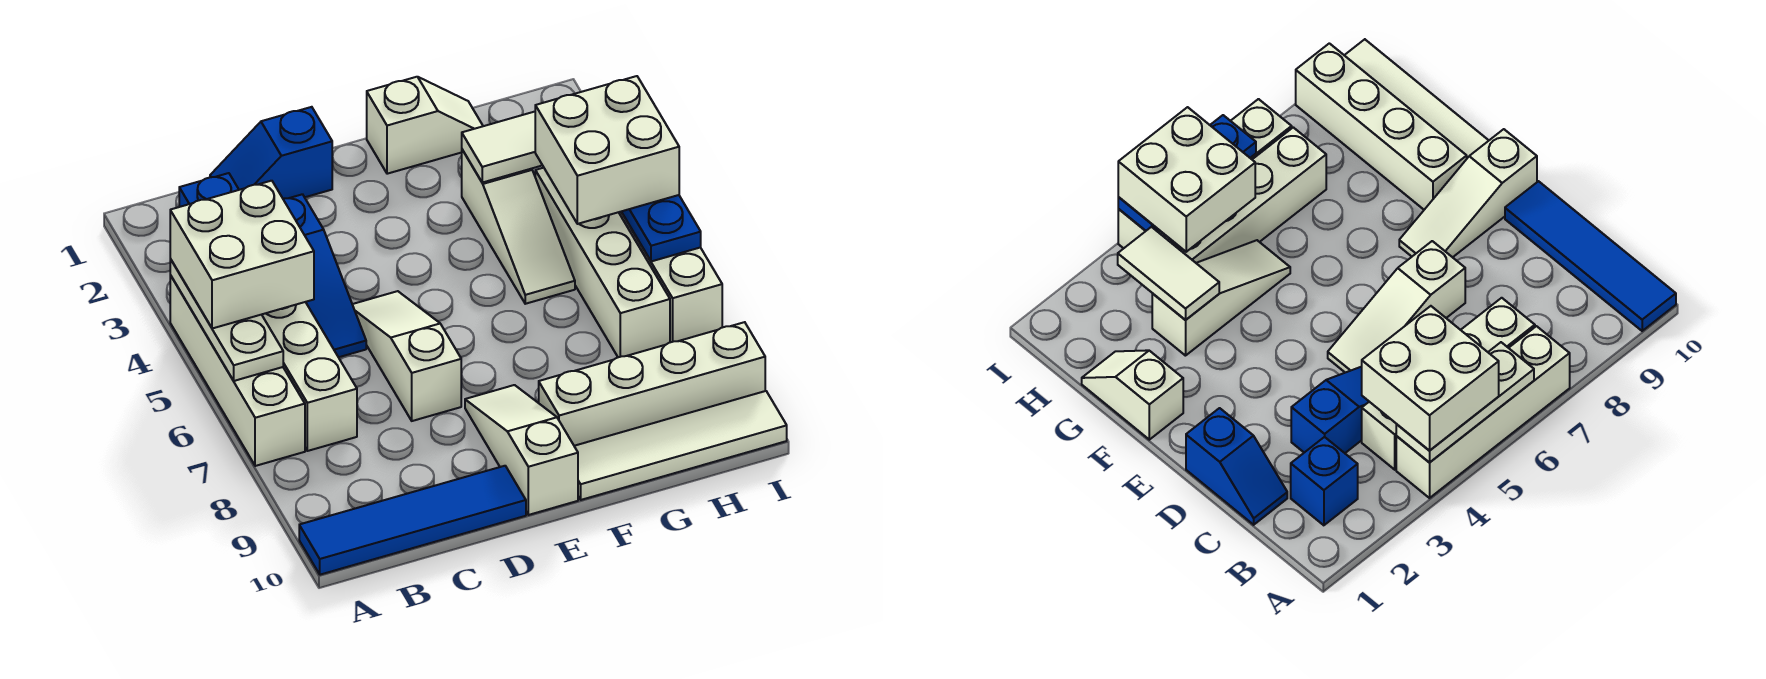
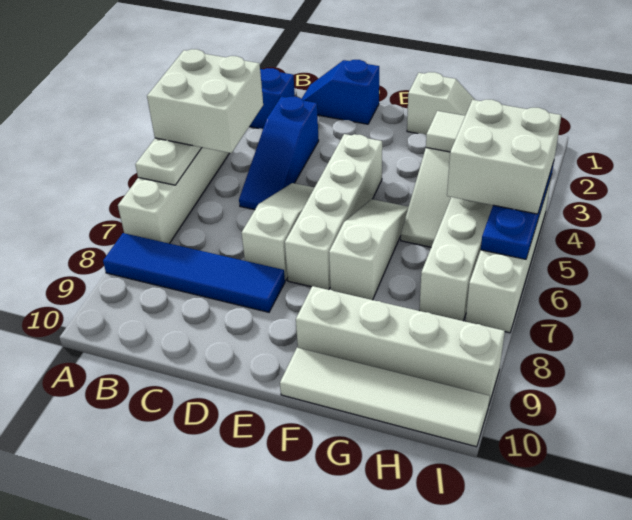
blue tile A10:D10 level 1 -> blue tile A8:D8 level 1
white brick B4:B7 level 1 -> white brick E4:E7 level 1
white slope E8:E10 level 1 top 10 -> white slope F5:F7 level 1 top 7

